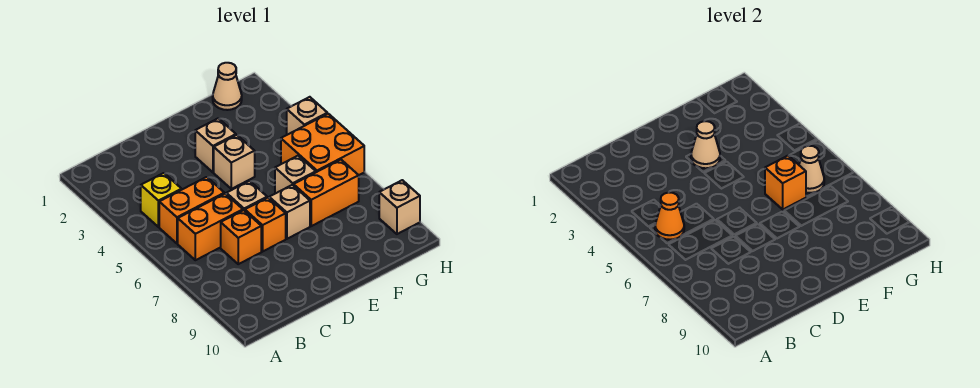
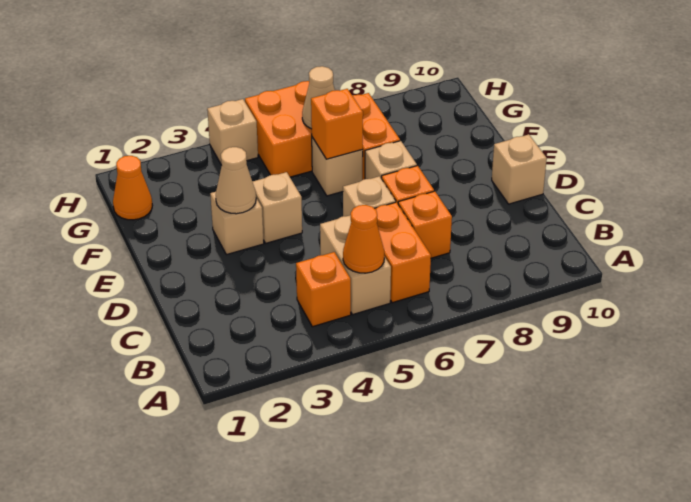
yellow brick B4 level 1 -> orange brick B4 level 1
orange brick B5:C5 level 1 -> tan brick B5:C5 level 1
tan cone G1 level 1 -> orange cone G1 level 1
tan brick H9 level 1 -> tan brick D10 level 1

